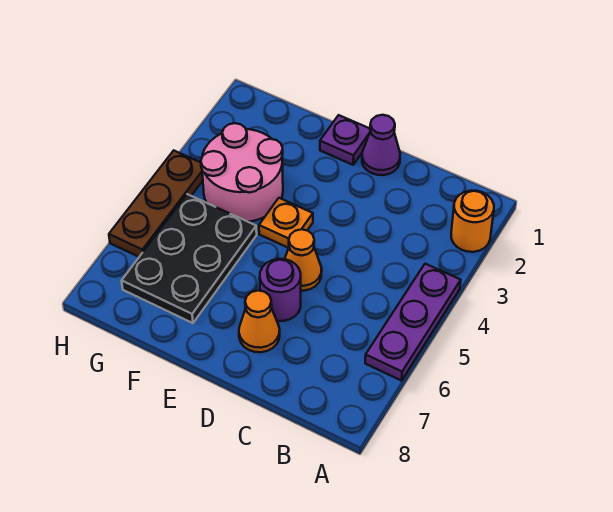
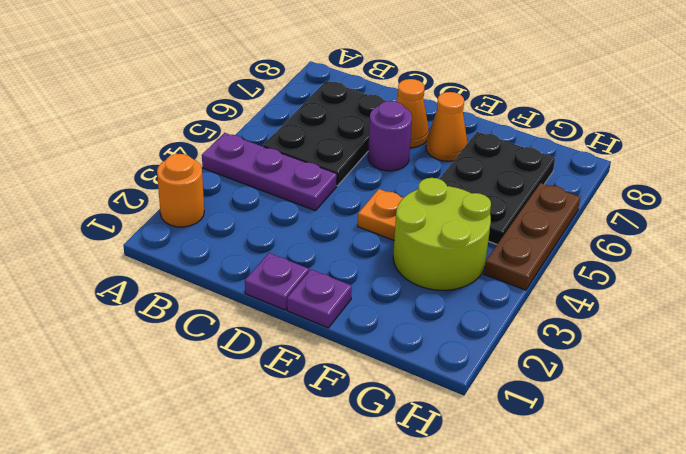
purple plate A4:A6 level 1 -> purple plate A4:C4 level 1
none -> black plate B5:C7 level 1
purple cone D1 level 1 -> purple plate D1 level 1
orange cone D5 level 1 -> orange cone E7 level 1
pink round brick F3:G4 level 1 -> lime round brick F3:G4 level 1

